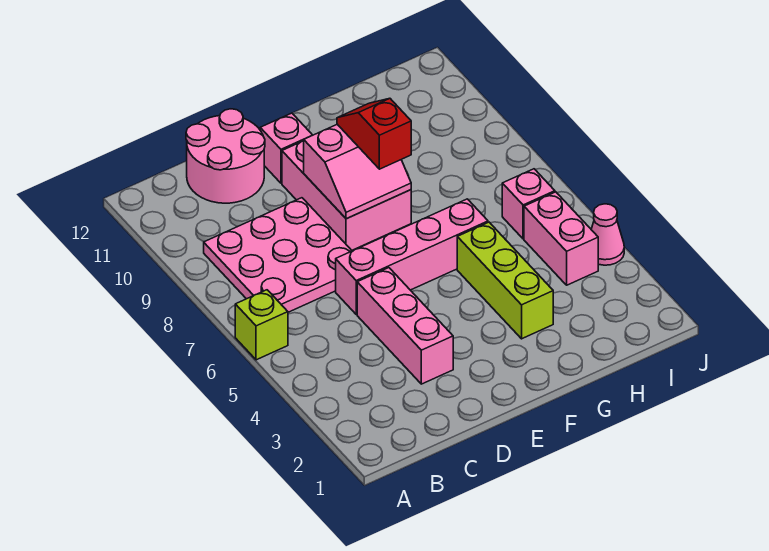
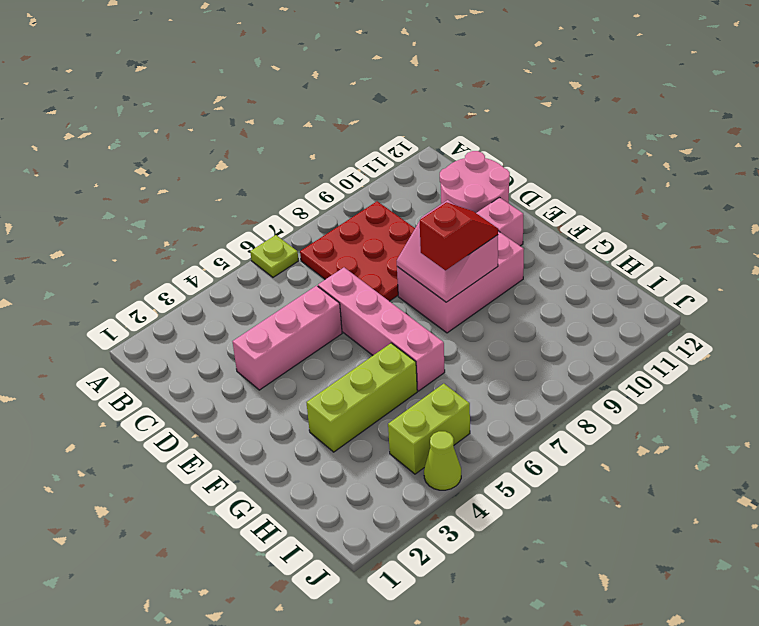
lime brick A6 level 1 -> lime plate A6 level 1
pink plate B7:D9 level 1 -> red plate B7:D9 level 1
pink brick I4:I5 level 1 -> lime brick I4:I5 level 1
pink brick I6 level 1 -> none
pink cone J4 level 1 -> lime cone J4 level 1

